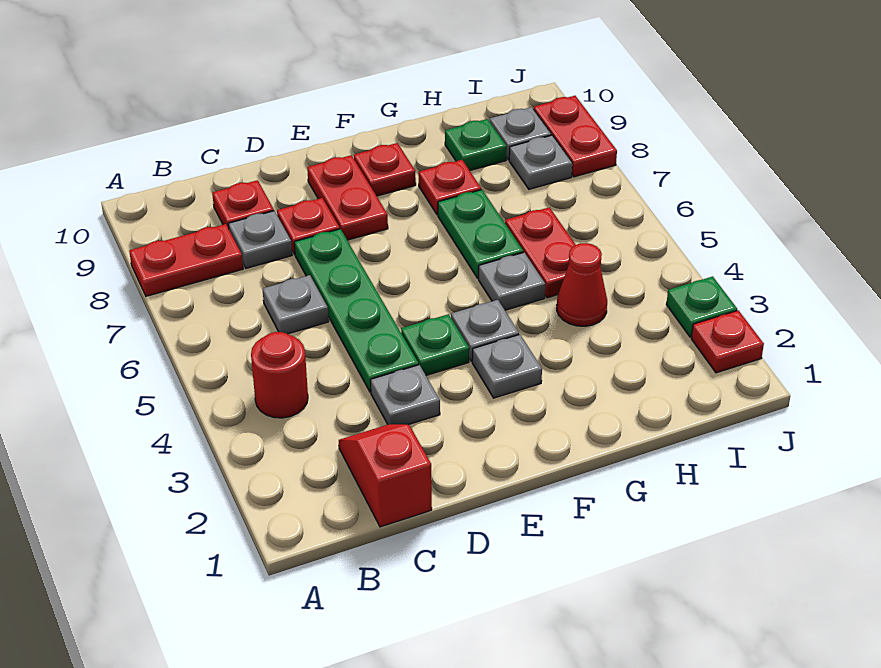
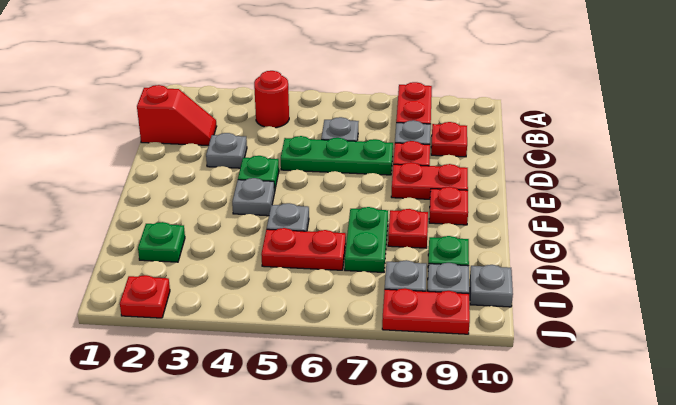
green plate D4:D7 level 1 -> green plate D5:D7 level 1
grey plate F3 level 1 -> grey plate I10 level 1
green plate G6:G7 level 1 -> green plate G7:H7 level 1
red cone H4 level 1 -> none
green plate J3 level 1 -> green plate H2 level 1

